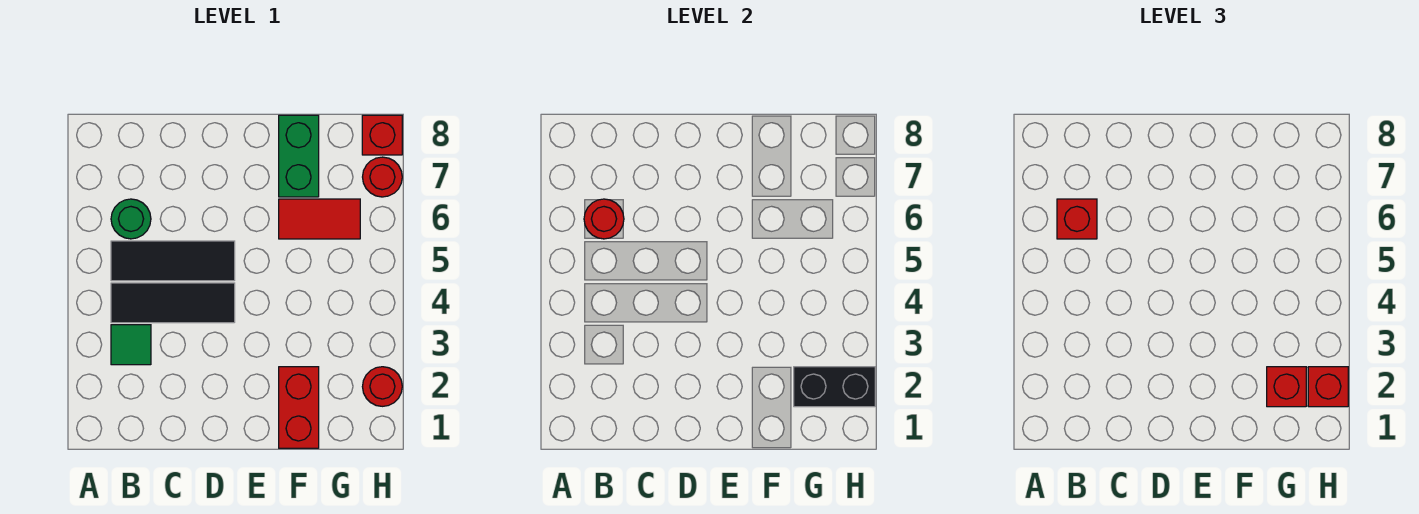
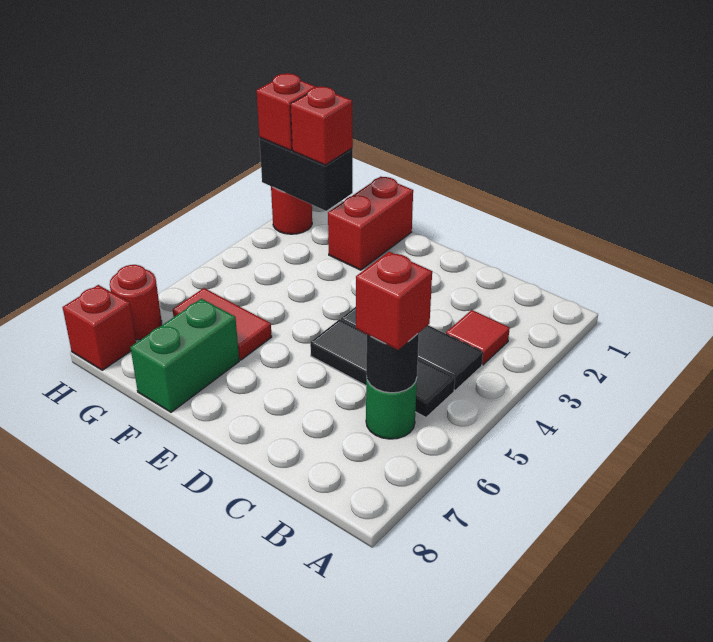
green tile B3 level 1 -> red tile B3 level 1
red round brick B6 level 2 -> black round brick B6 level 2

